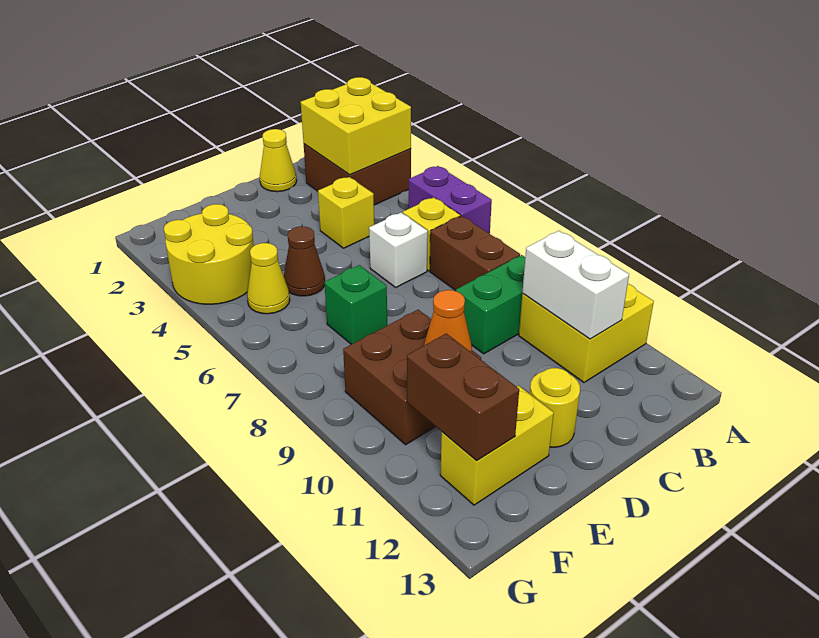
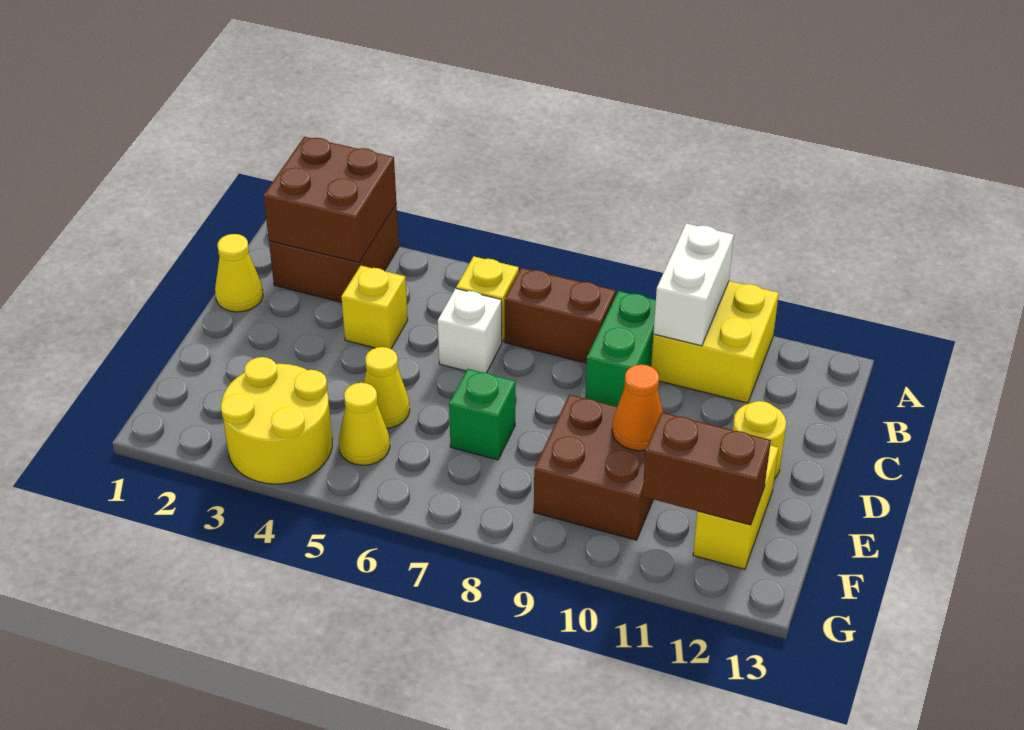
yellow brick A2:B3 level 2 -> brown brick A2:B3 level 2
purple brick A5:A6 level 1 -> none
white brick B10:B11 level 2 -> white brick A10:B10 level 2
brown cone E5 level 1 -> yellow cone E5 level 1

